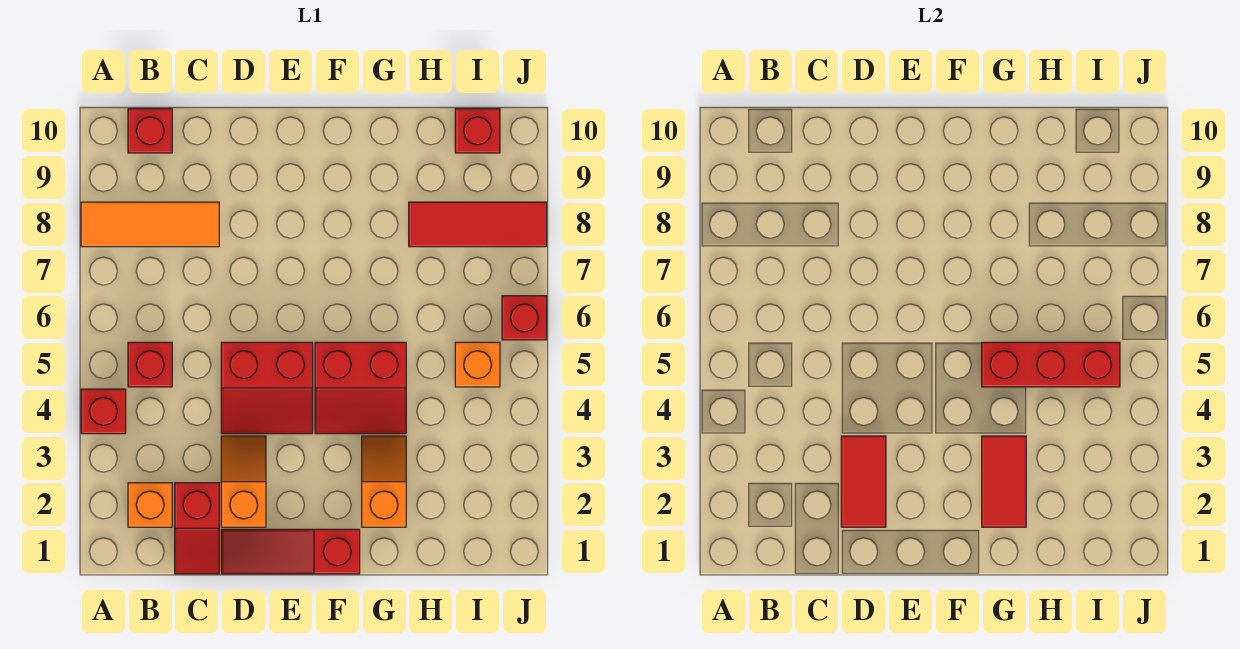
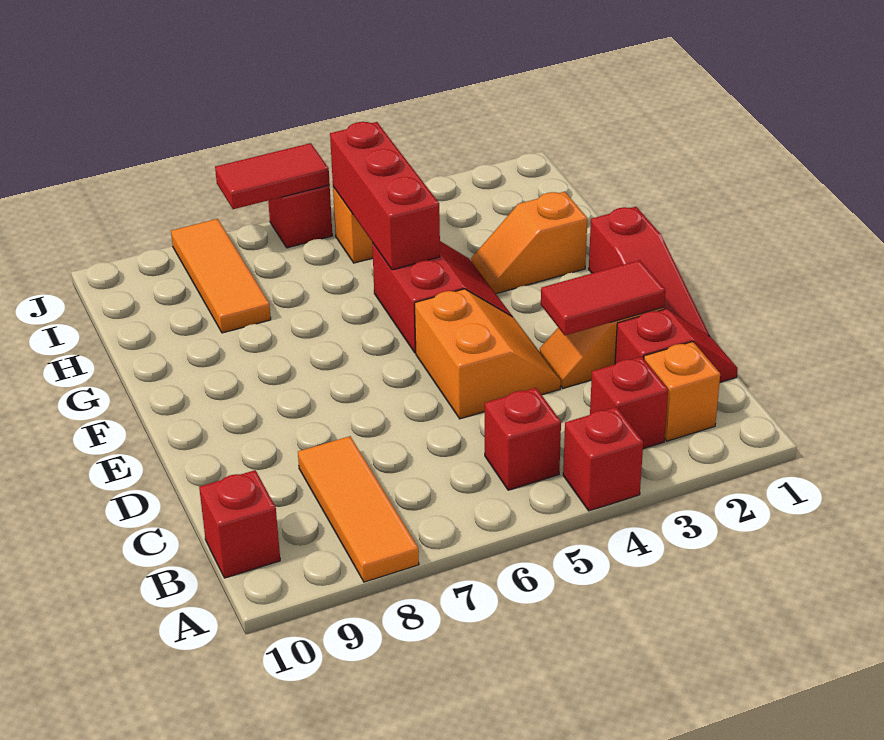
red slope D4:E5 level 1 top 5 -> orange slope D4:E5 level 1 top 5
red tile G2:G3 level 2 -> red tile J6:J7 level 2
red tile H8:J8 level 1 -> orange tile H8:J8 level 1
red brick I10 level 1 -> red brick B3 level 1

